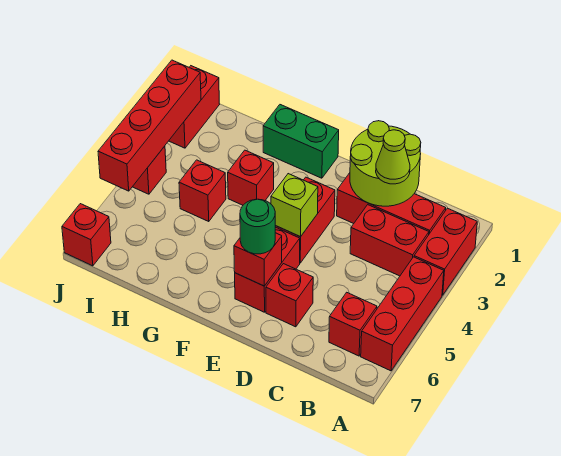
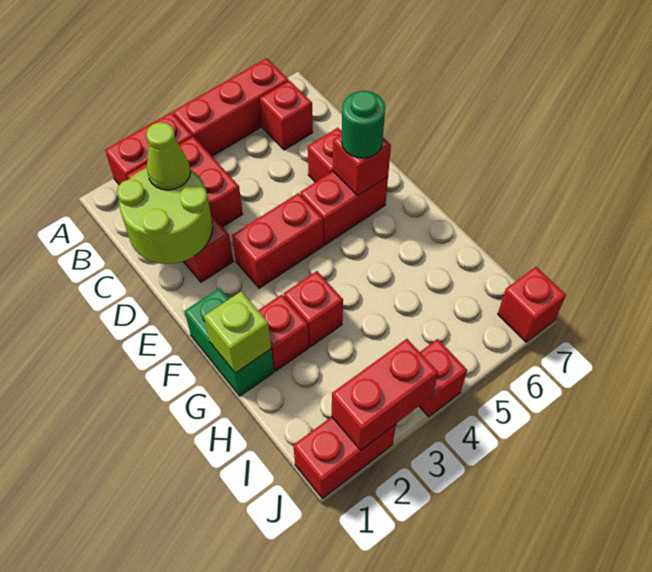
lime brick E4 level 2 -> lime brick G1 level 2
red brick H4 level 1 -> red brick G2 level 1
red brick J2:J5 level 2 -> red brick J2:J3 level 2

